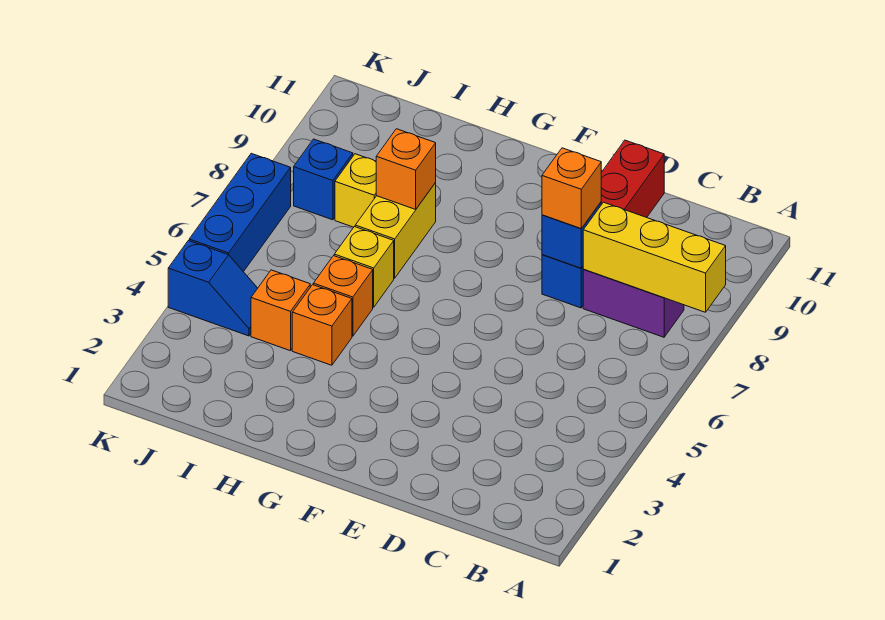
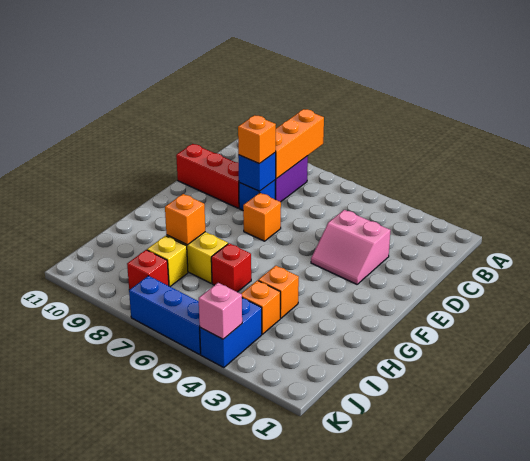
yellow brick A8:C8 level 2 -> orange brick A8:C8 level 2
none -> pink slope D3:E4 level 1 top D
orange brick H5 level 1 -> orange brick E7 level 1
yellow brick H6 level 1 -> red brick H6 level 1
blue slope J4:K4 level 1 top K -> blue brick J4:K4 level 1
blue brick J8 level 1 -> red brick J8 level 1
none -> pink brick K4 level 2

